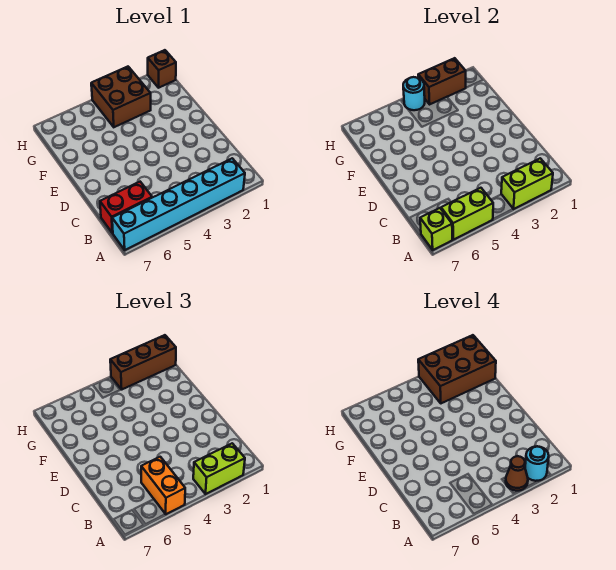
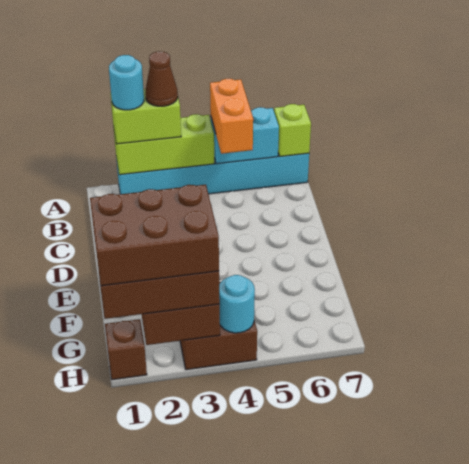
lime brick A2:A3 level 2 -> lime brick A2:A4 level 2
lime brick A5:A6 level 2 -> cyan brick A5:A6 level 2
red brick B6:B7 level 1 -> none

